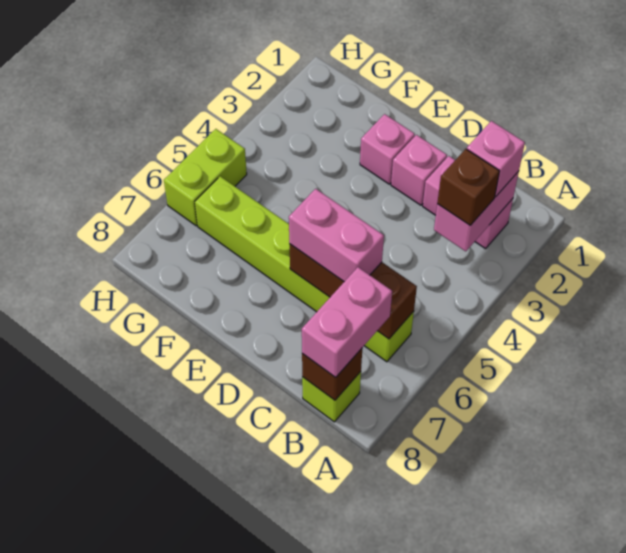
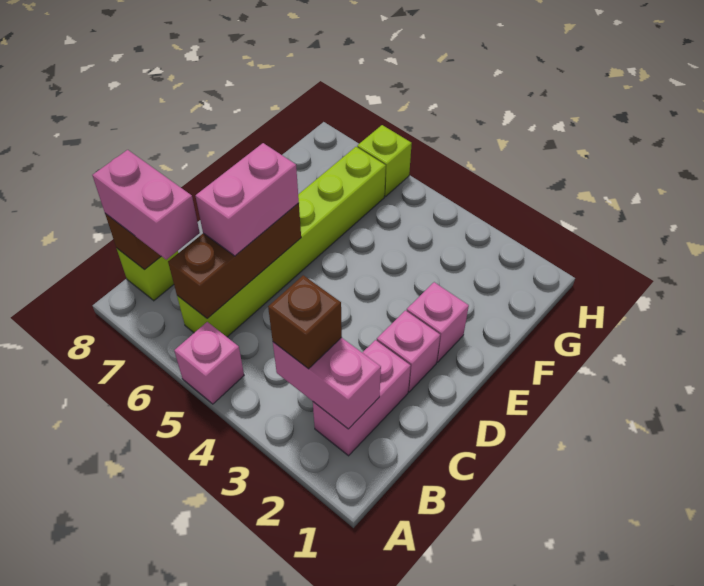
pink brick B2 level 3 -> pink brick A5 level 1
lime brick H5:H6 level 1 -> lime brick H6 level 1

